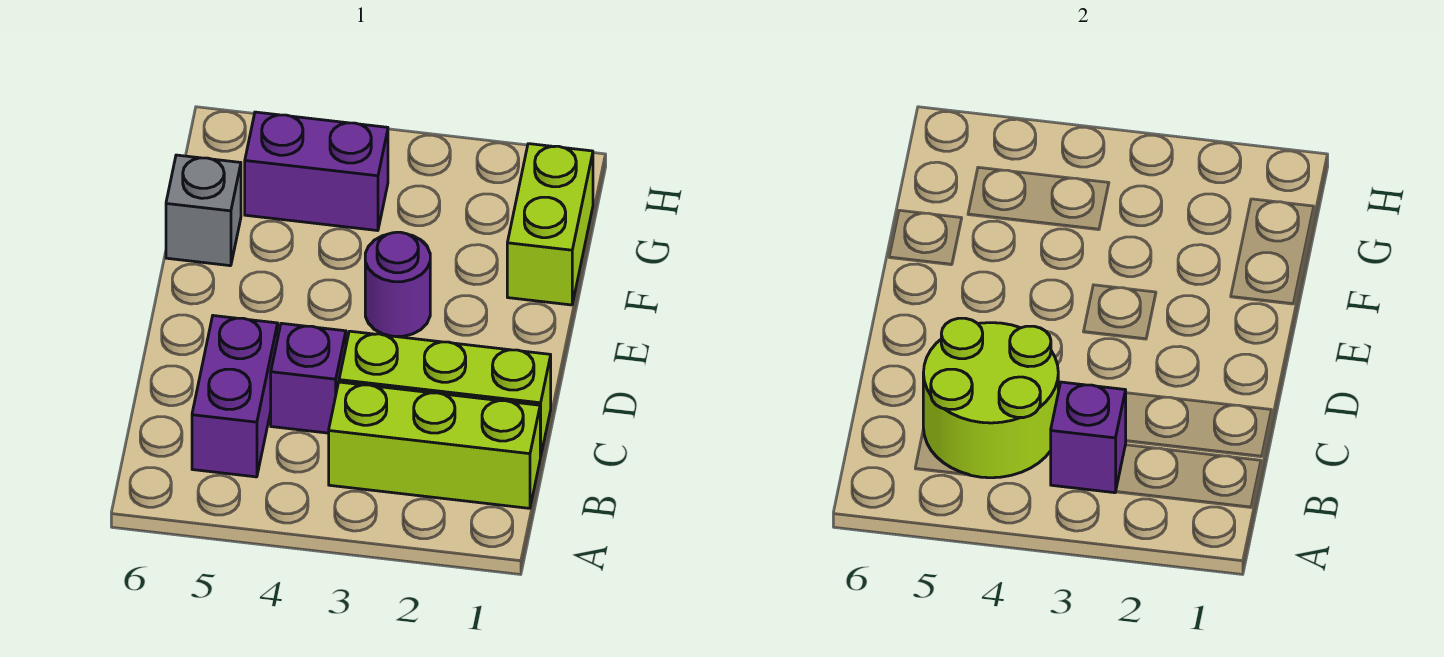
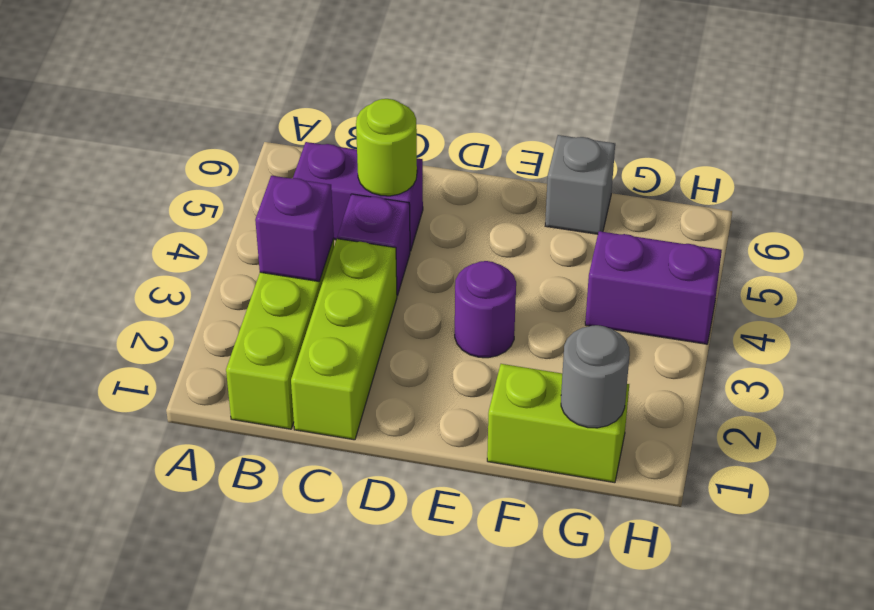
lime round brick B4:C5 level 2 -> lime round brick C5 level 2
none -> grey round brick G1 level 2
purple brick G4:G5 level 1 -> purple brick G4:H4 level 1

